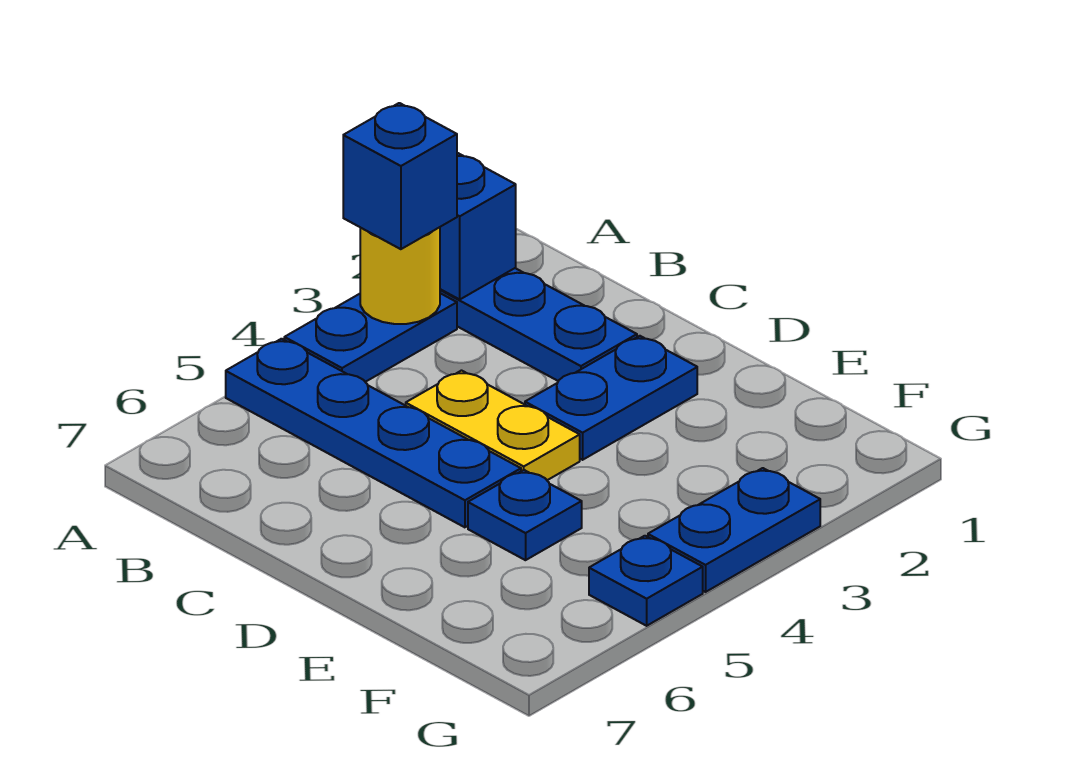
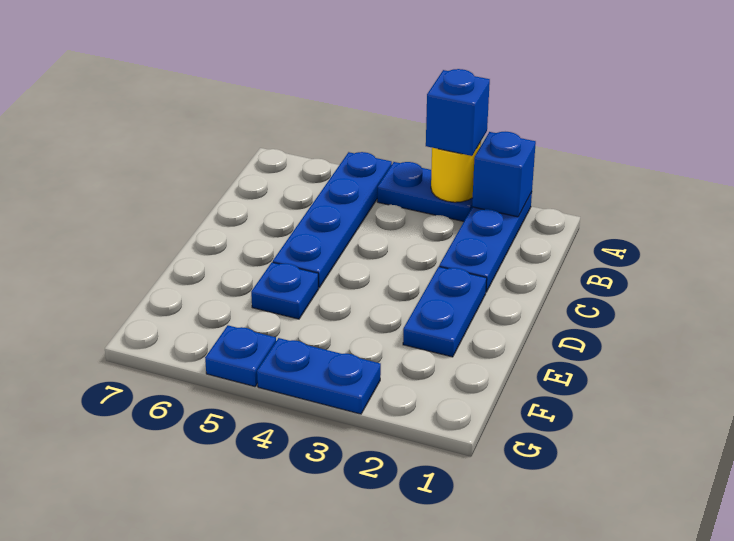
yellow plate C4:D4 level 1 -> none
blue plate D2:D3 level 1 -> blue plate D2:E2 level 1

